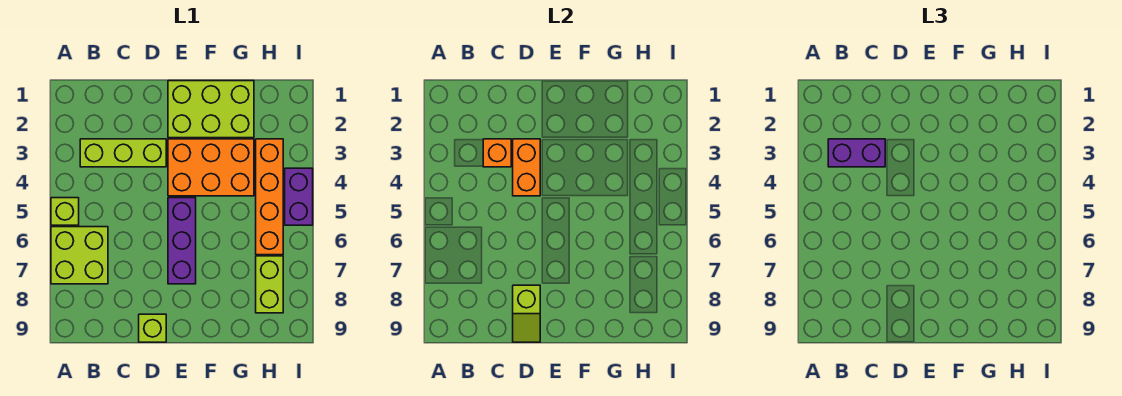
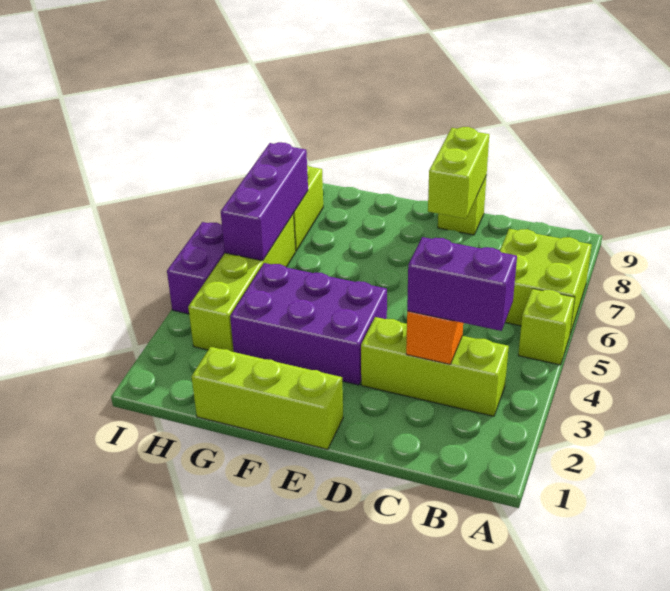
orange brick D3:D4 level 2 -> none
lime slope D8:D9 level 2 top 8 -> lime brick D8:D9 level 2
lime brick E1:G2 level 1 -> lime brick E1:G1 level 1
orange brick E3:G4 level 1 -> purple brick E3:G4 level 1
purple brick E5:E7 level 1 -> purple brick H5:H7 level 2
orange brick H3:H6 level 1 -> lime brick H3:H6 level 1

